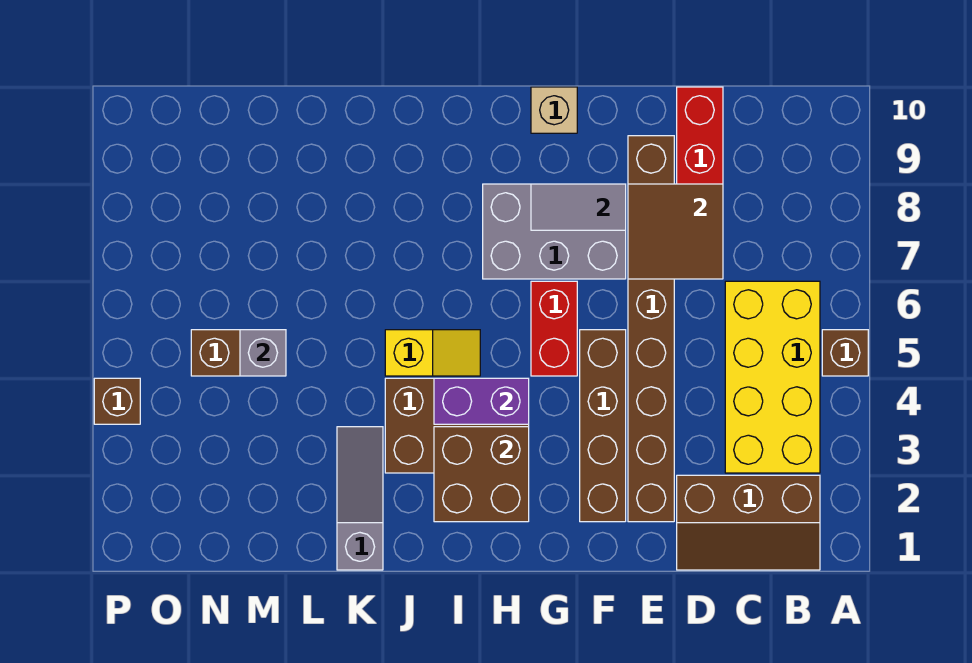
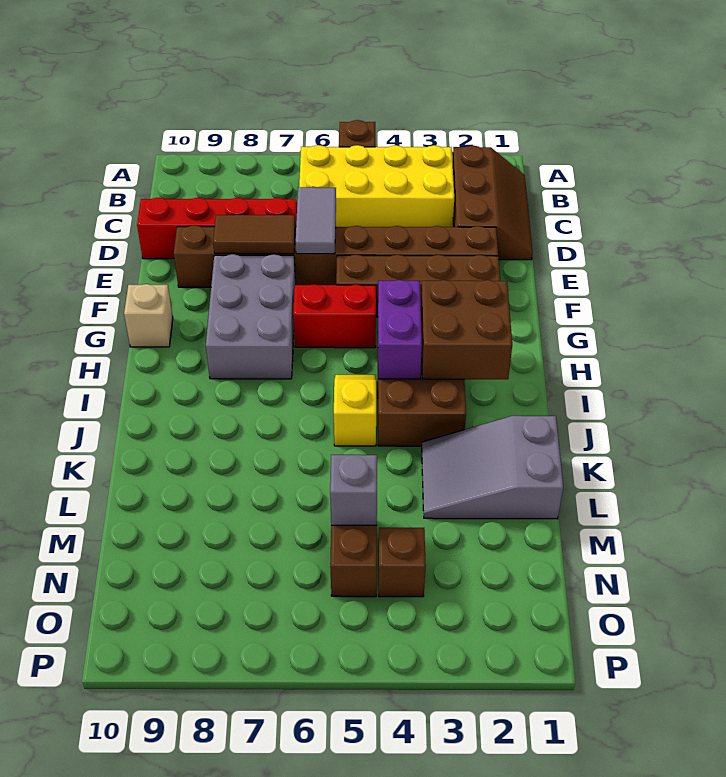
brown tile D7:E8 level 2 -> brown tile E7:E8 level 2
grey tile F8:G8 level 2 -> grey tile D6:E6 level 2
grey slope K1:K3 level 1 top 1 -> grey slope K1:L3 level 1 top 1
brown brick P4 level 1 -> brown brick N4 level 1

